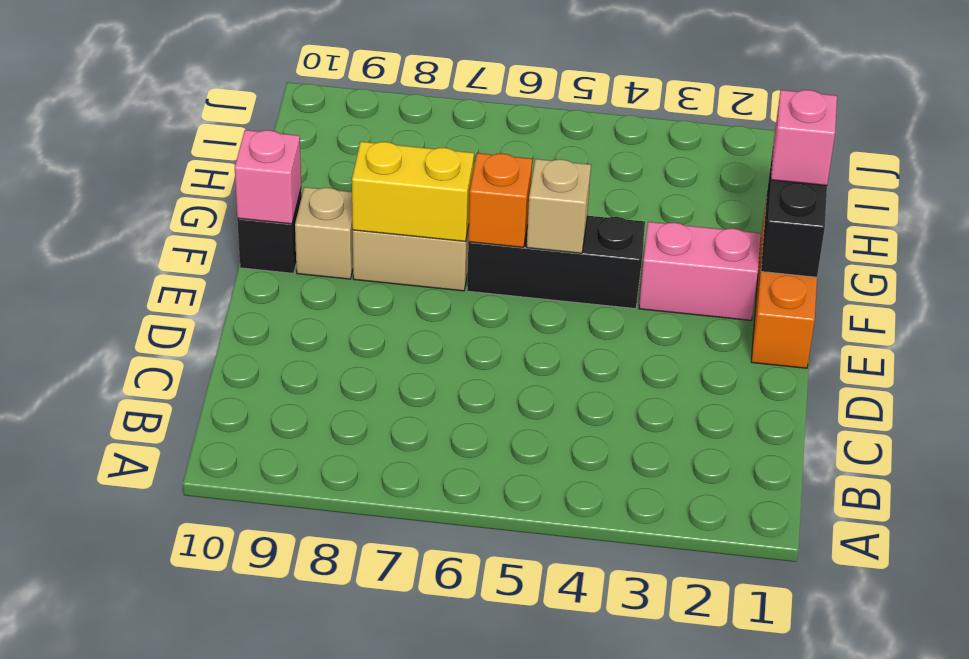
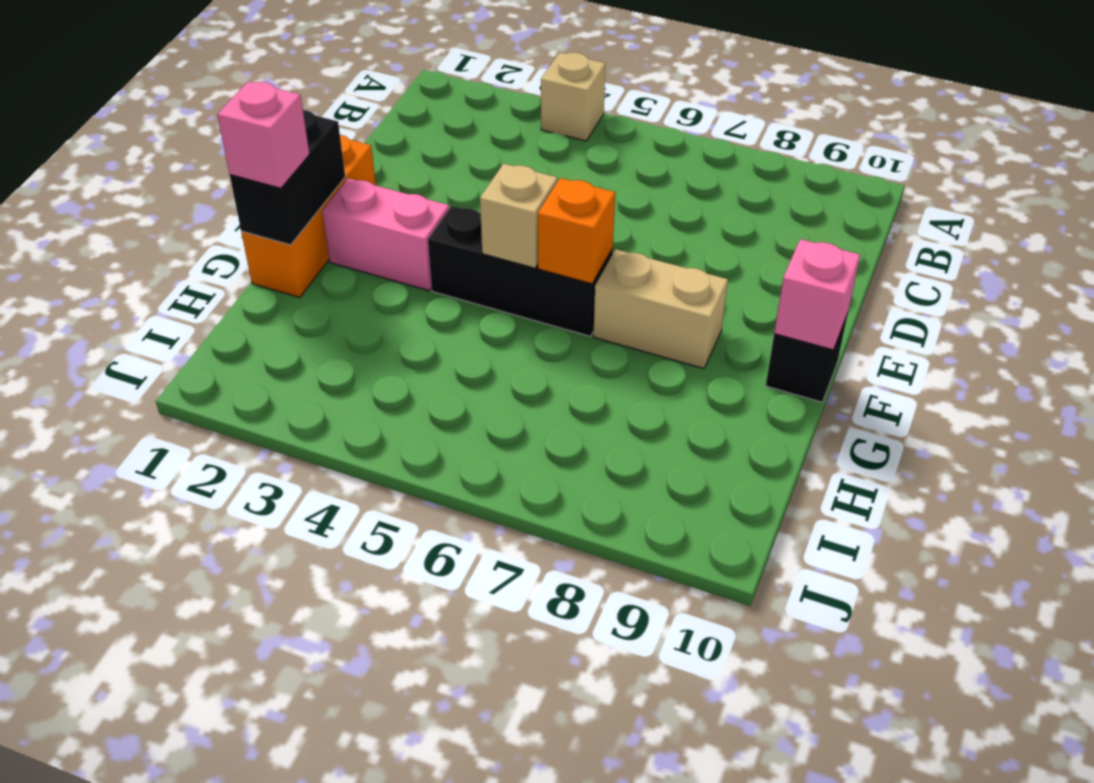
yellow brick F7:F8 level 2 -> none
tan brick F9 level 1 -> tan brick A4 level 1

